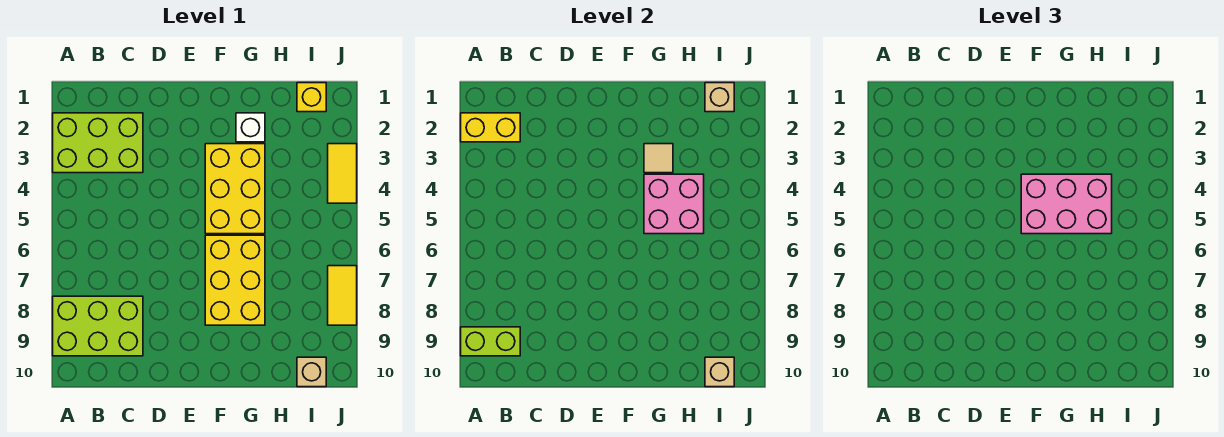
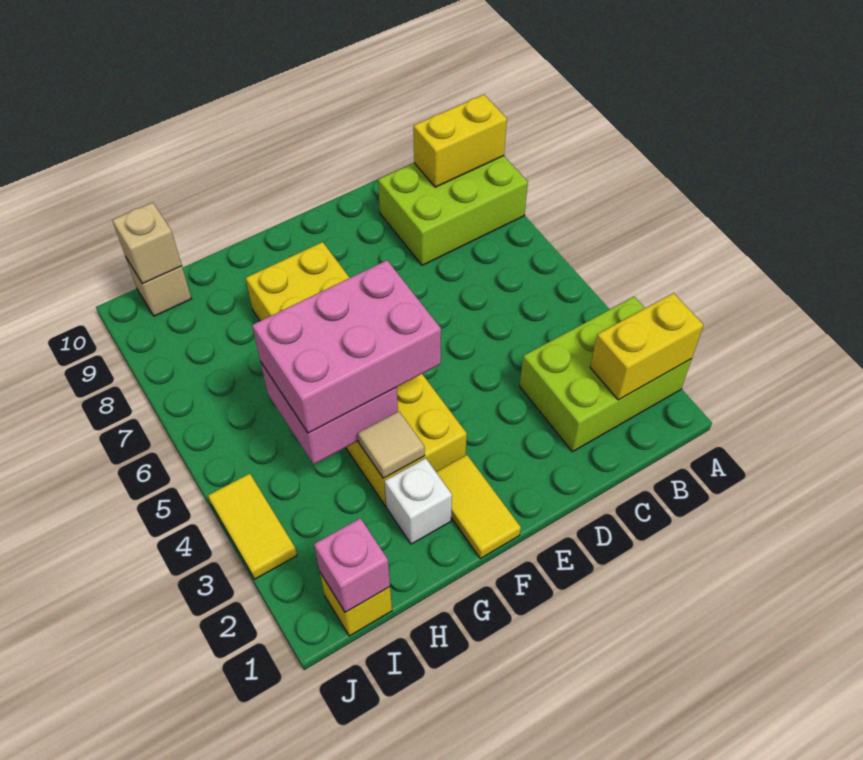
lime brick A9:B9 level 2 -> yellow brick A9:B9 level 2
tan brick I1 level 2 -> pink brick I1 level 2
yellow tile J7:J8 level 1 -> yellow tile F1:F2 level 1

